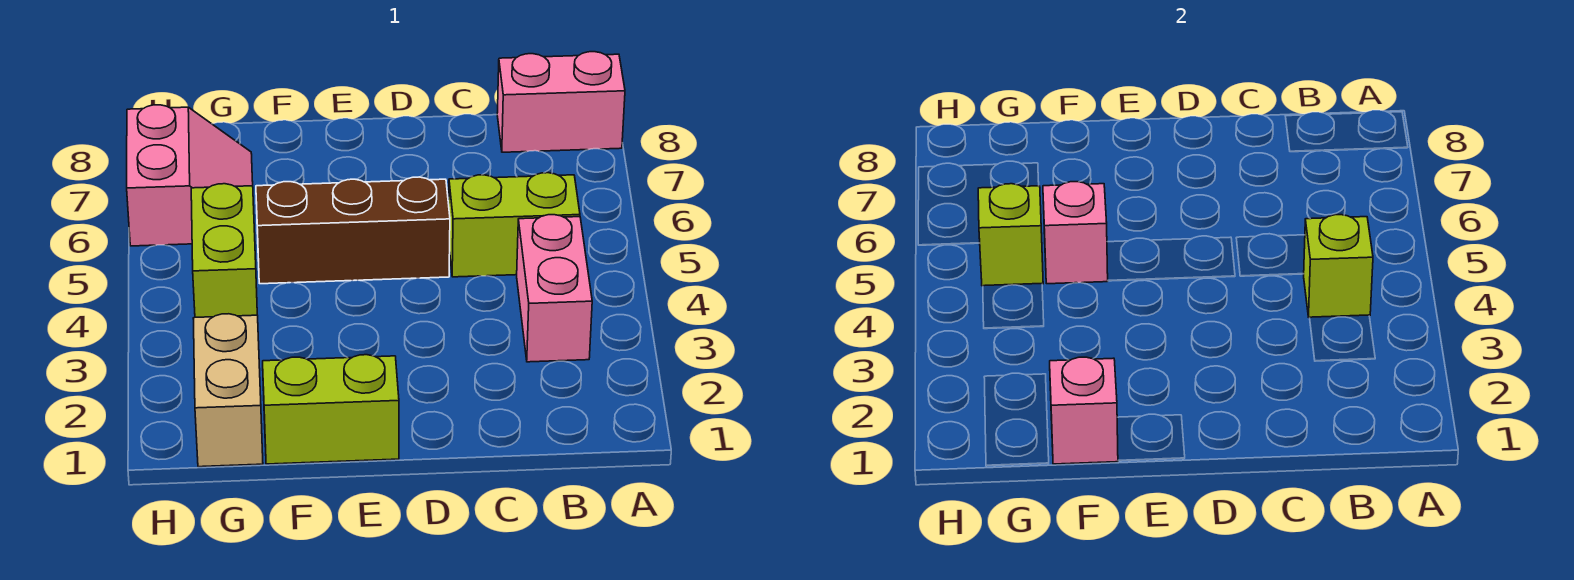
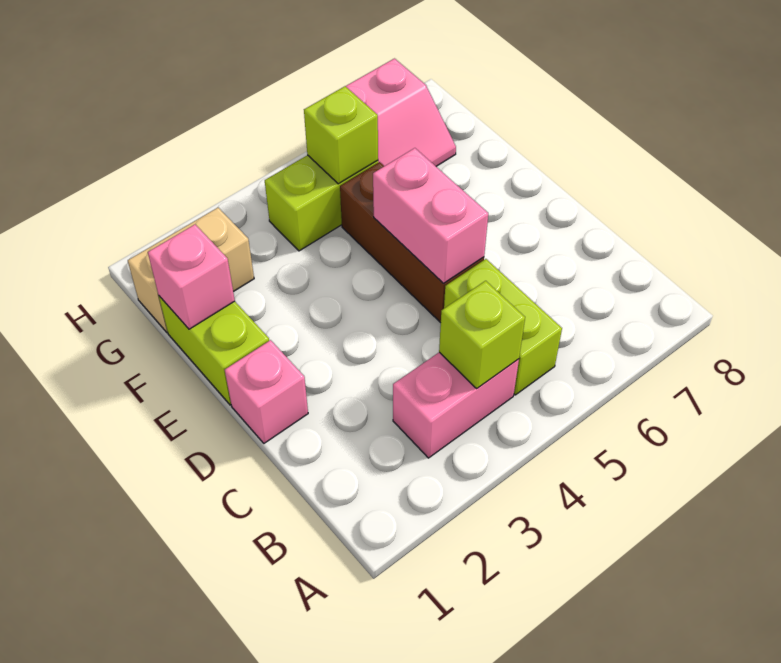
pink brick A8:B8 level 1 -> pink brick D5:E5 level 2
pink brick F5 level 2 -> pink brick D1 level 1

